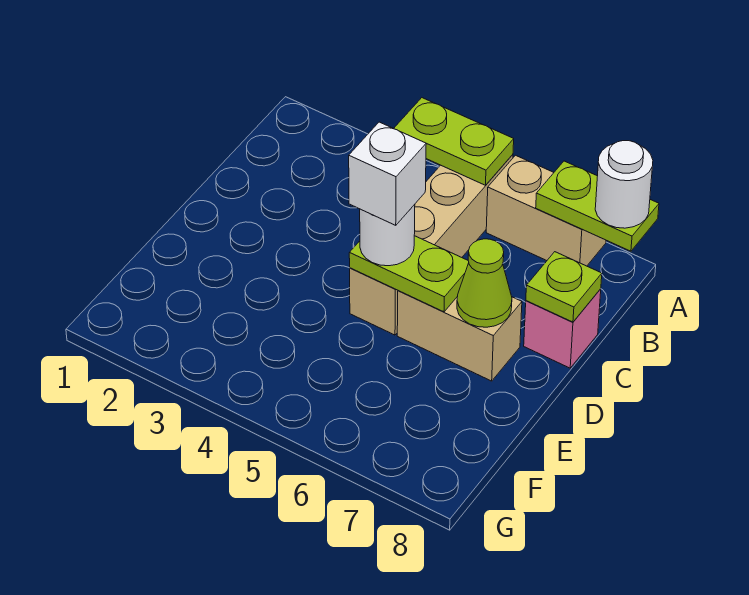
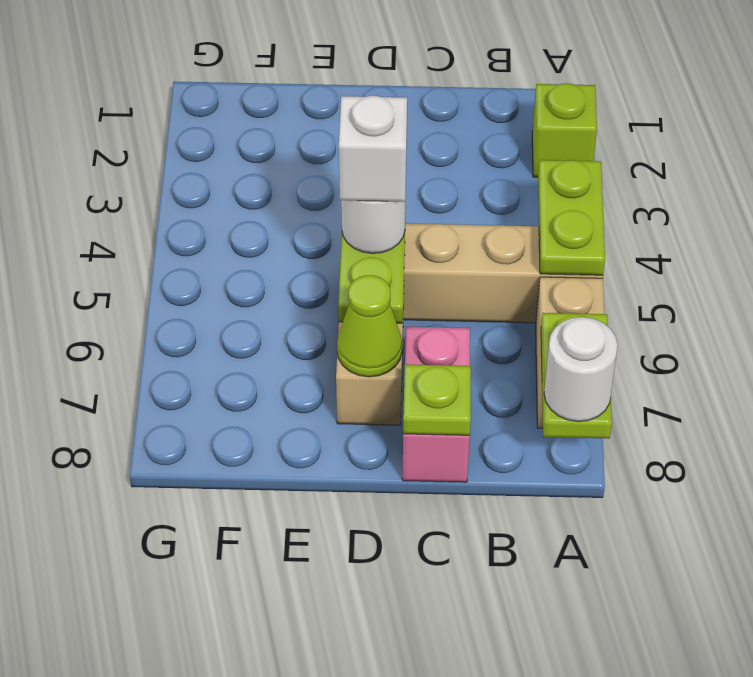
none -> lime brick A2 level 1
pink brick C8 level 1 -> pink brick C7:C8 level 1

